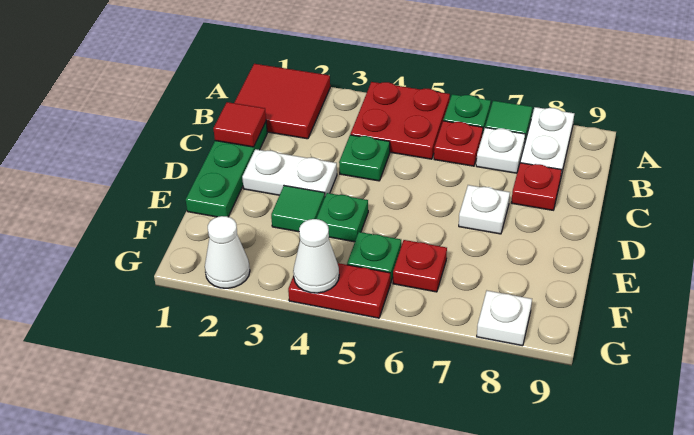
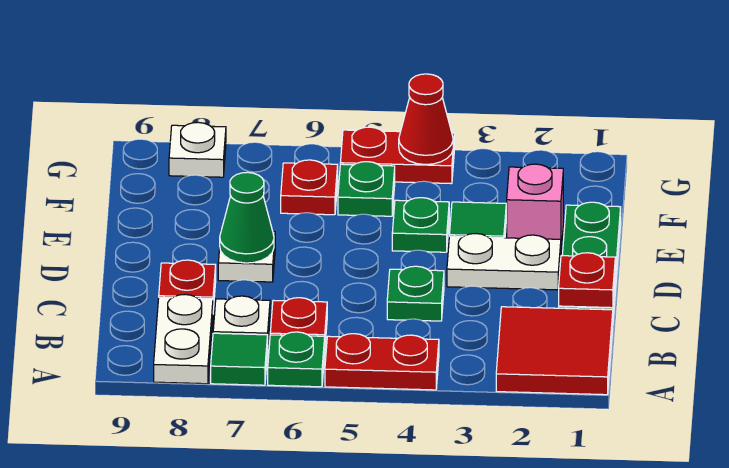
red plate A4:B5 level 1 -> red plate A4:A5 level 1
red tile C1 level 2 -> red plate C1 level 2
none -> green cone D7 level 2
none -> pink brick E2 level 1
white cone G2 level 1 -> none
white cone G4 level 2 -> red cone G4 level 2

